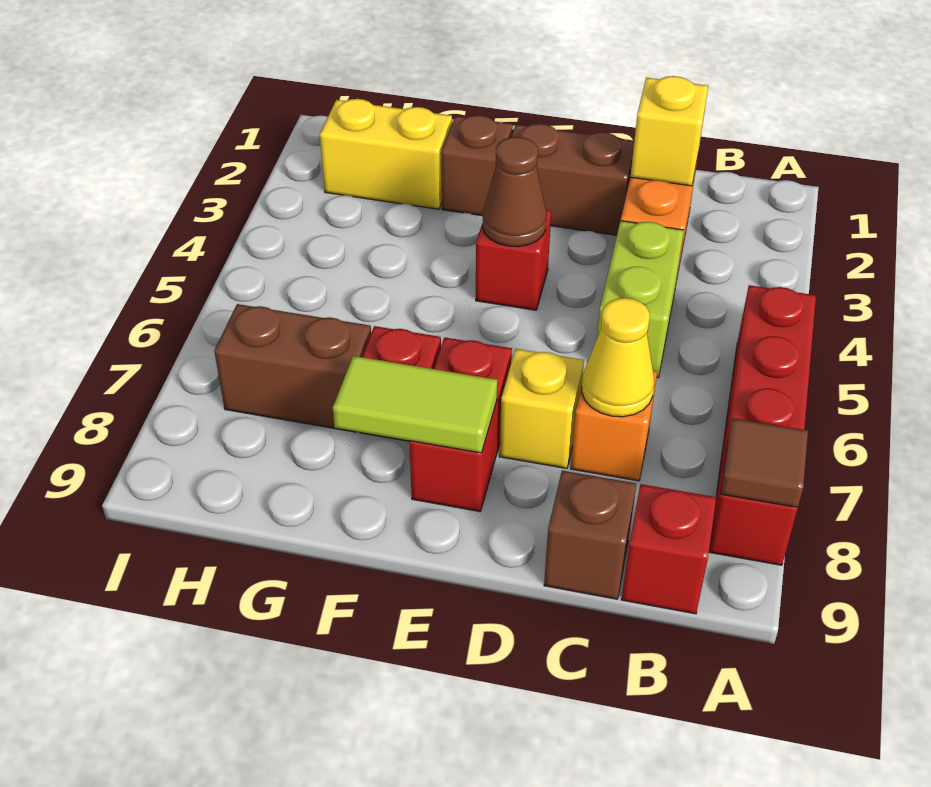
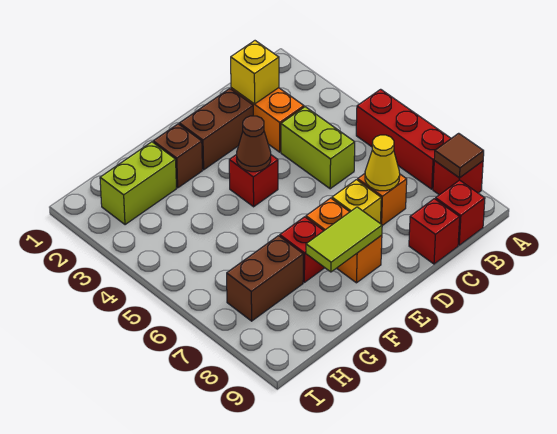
brown brick C9 level 1 -> red brick C9 level 1
red brick E7:E8 level 1 -> orange brick E7:E8 level 1
yellow brick G2:H2 level 1 -> lime brick G2:H2 level 1

